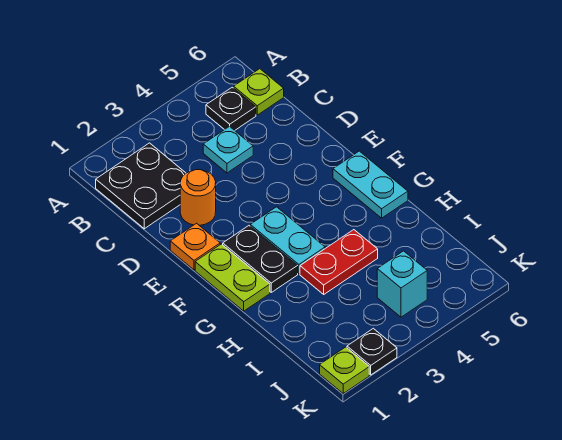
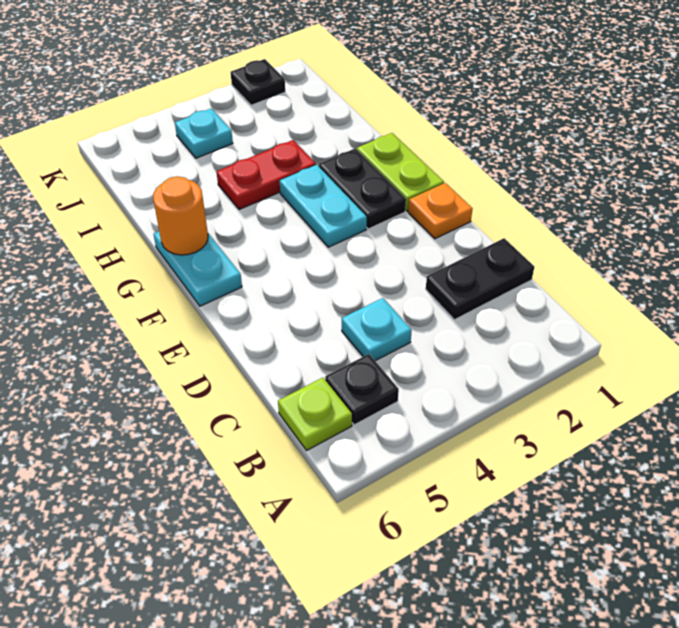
black plate B1:C2 level 1 -> black plate C1:C2 level 1
orange round brick D2 level 1 -> orange round brick G6 level 2
cyan brick J4 level 1 -> cyan plate J4 level 1
lime plate K1 level 1 -> none

